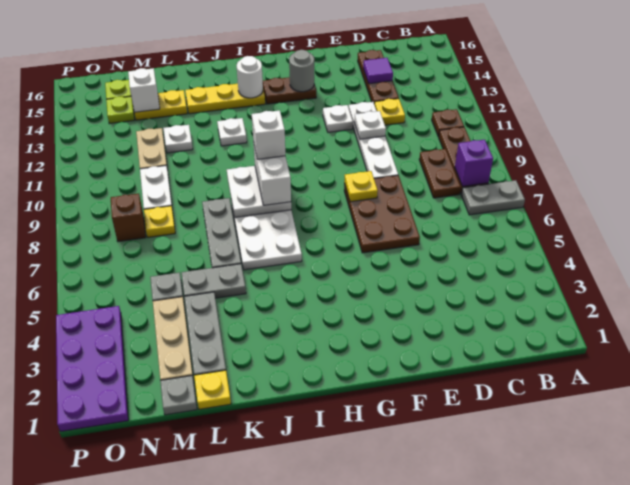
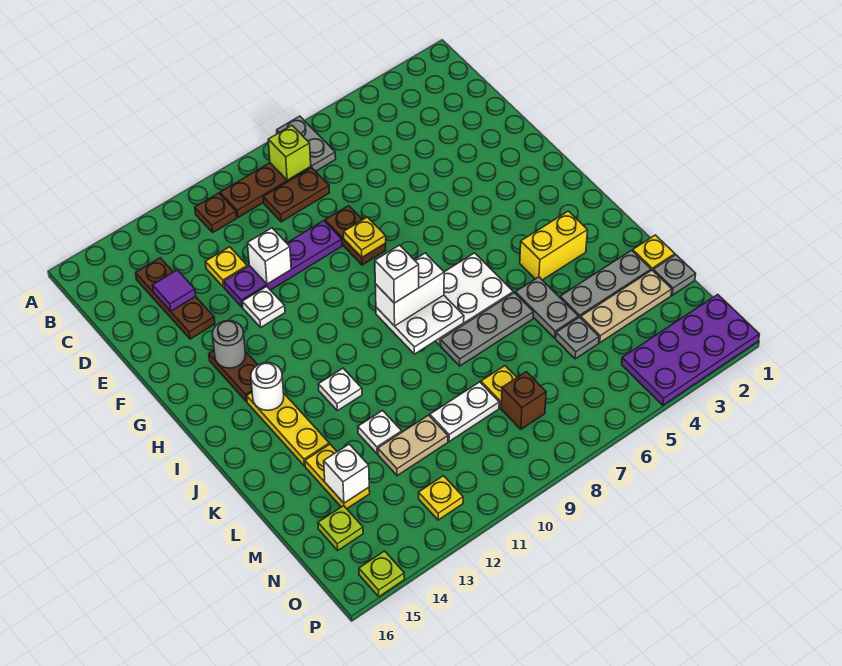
purple brick B8 level 2 -> lime brick B8 level 2
brown plate D13:D15 level 1 -> brown plate C14:E14 level 1
brown plate E6:F8 level 1 -> brown plate E8:F8 level 1
white plate E9:E12 level 1 -> purple plate E9:E12 level 1
white plate E11 level 2 -> white brick E11 level 2
none -> yellow brick J3:J4 level 1
lime plate N14 level 1 -> lime plate P15 level 1
none -> yellow plate O12 level 1

